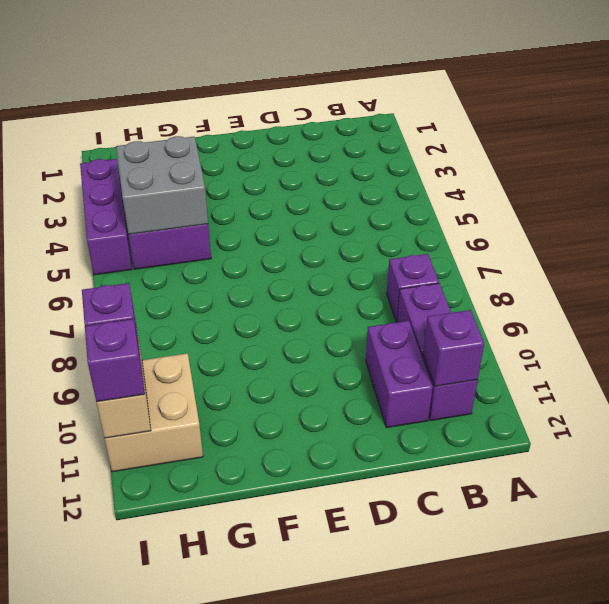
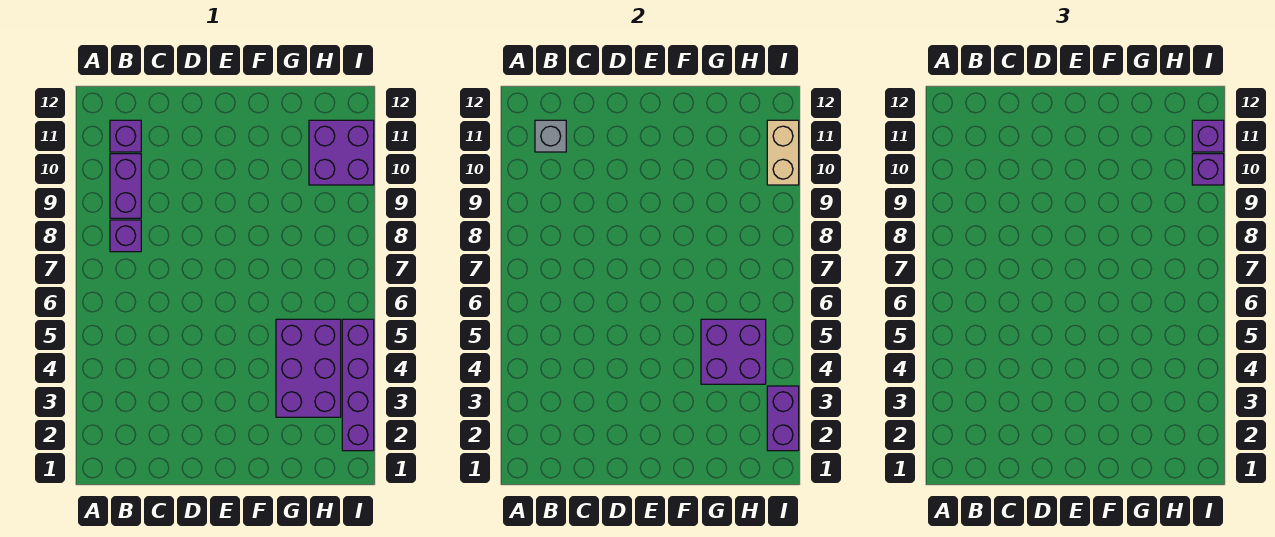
purple brick B11 level 2 -> grey brick B11 level 2
purple brick C10:C11 level 1 -> purple brick I2:I3 level 2
grey brick G4:H5 level 2 -> purple brick G4:H5 level 2
tan brick H10:I11 level 1 -> purple brick H10:I11 level 1
purple brick I3:I5 level 1 -> purple brick I2:I5 level 1

